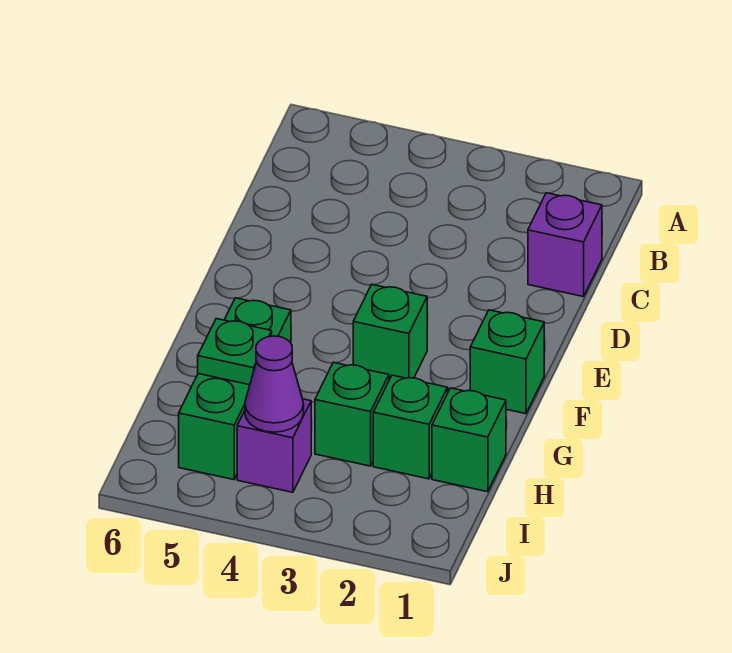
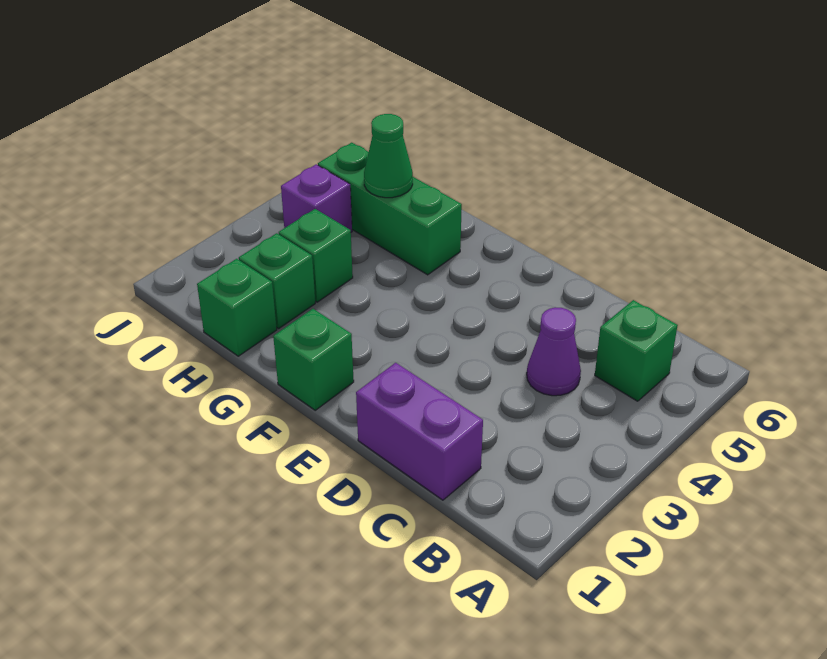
purple brick C1 level 1 -> purple brick C1:D1 level 1
green brick F3 level 1 -> green brick B5 level 1
green plate H5 level 2 -> green cone H5 level 2
purple cone I4 level 2 -> purple cone C4 level 1

